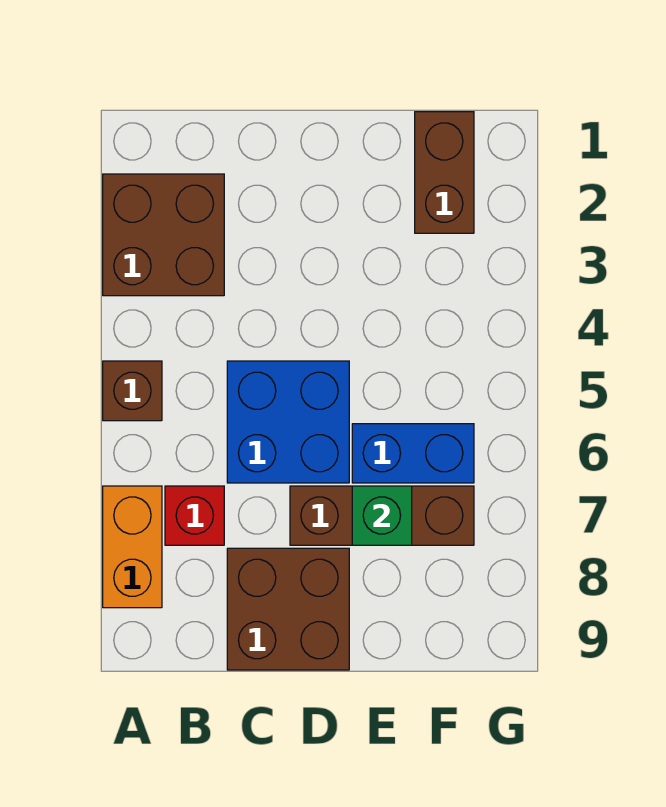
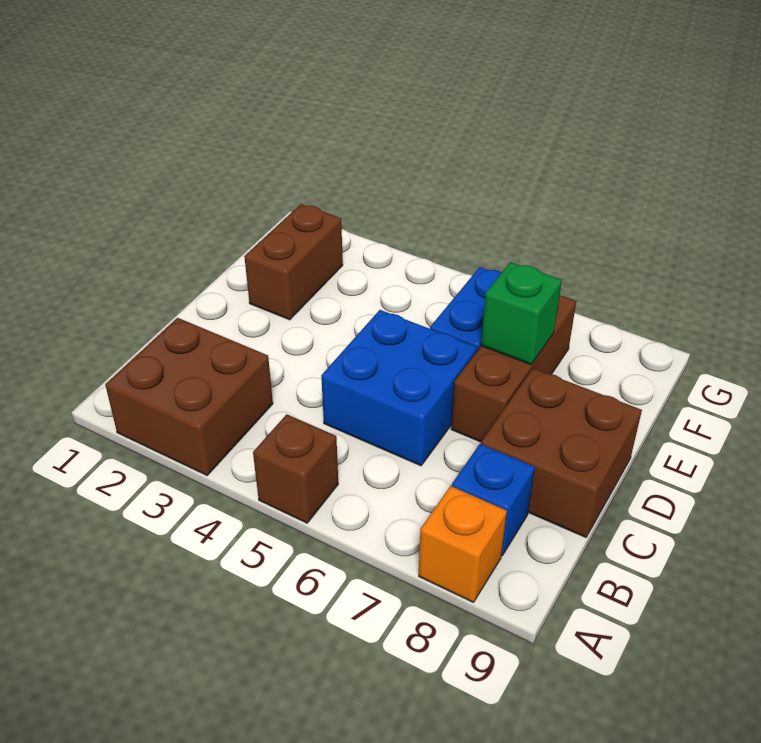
orange brick A7:A8 level 1 -> orange brick A8 level 1
red brick B7 level 1 -> none
none -> blue brick B8 level 1
brown brick F1:F2 level 1 -> brown brick E2:F2 level 1

